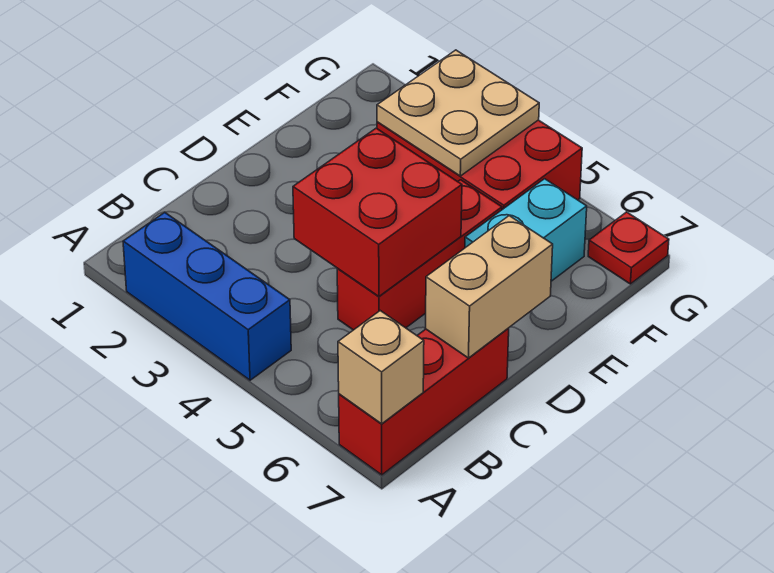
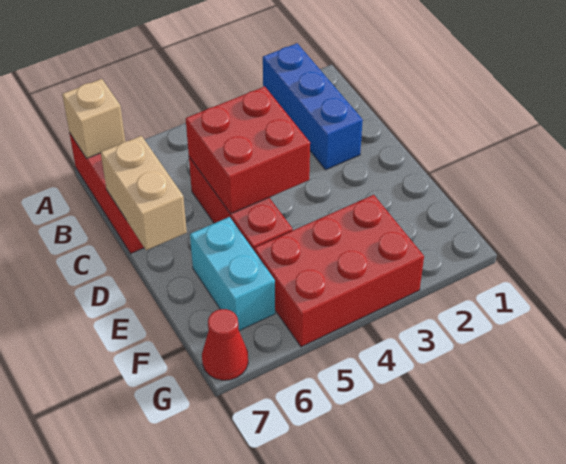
blue brick A2:A4 level 1 -> blue brick A2:C2 level 1
tan plate F3:G4 level 2 -> none
red plate G7 level 1 -> red cone G7 level 1

